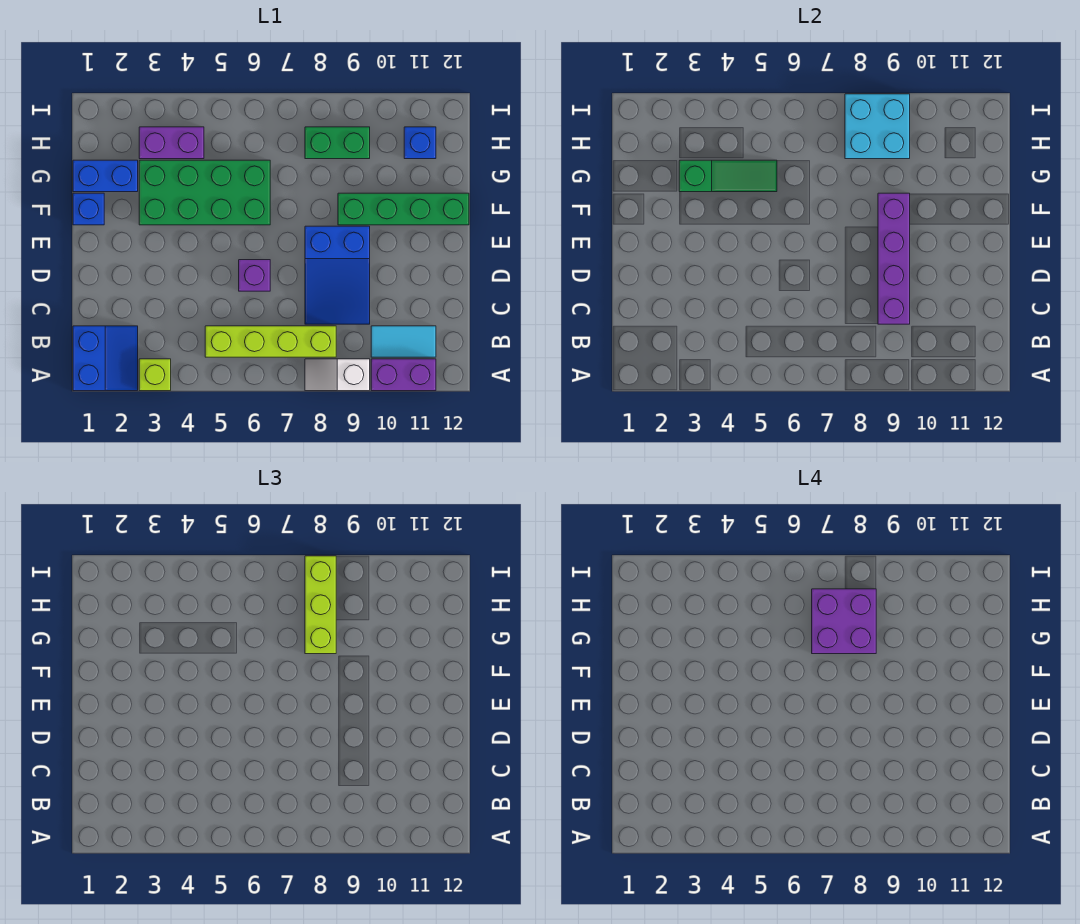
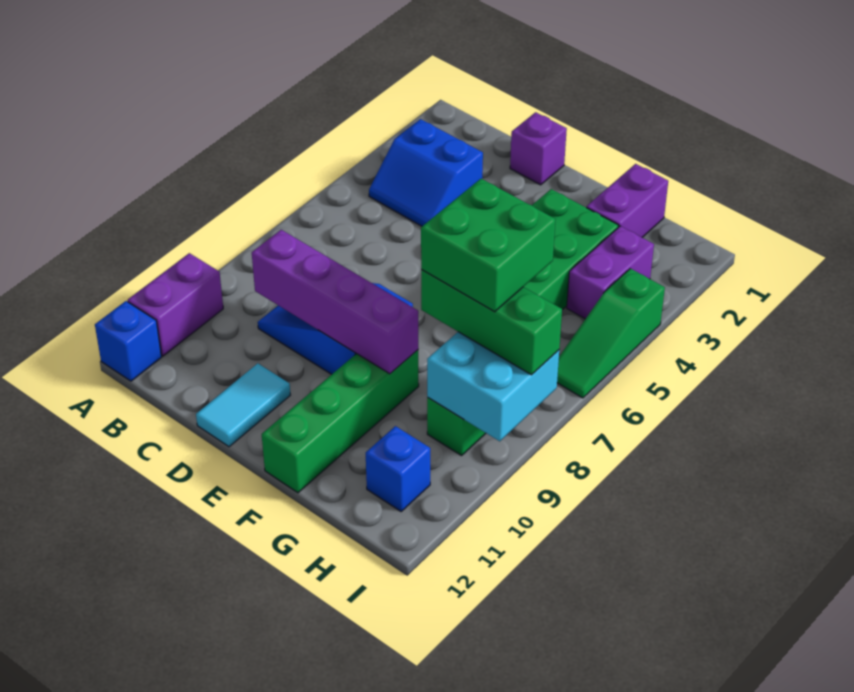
blue slope A1:B2 level 1 top 1 -> blue slope B3:C4 level 1 top 3
lime brick A3 level 1 -> none
white slope A8:A9 level 1 top 9 -> none
lime brick B5:B8 level 1 -> none
cyan tile B10:B11 level 1 -> cyan tile D11:D12 level 1
purple brick D6 level 1 -> purple brick D1 level 1
blue brick F1 level 1 -> blue brick A12 level 1
blue brick G1:G2 level 1 -> purple brick G1:G2 level 1
green slope G3:G5 level 2 top 3 -> green slope I4:I6 level 1 top 4
purple brick G7:H8 level 4 -> green brick G7:H8 level 4
lime brick G8:I8 level 3 -> green brick G8:I8 level 3

